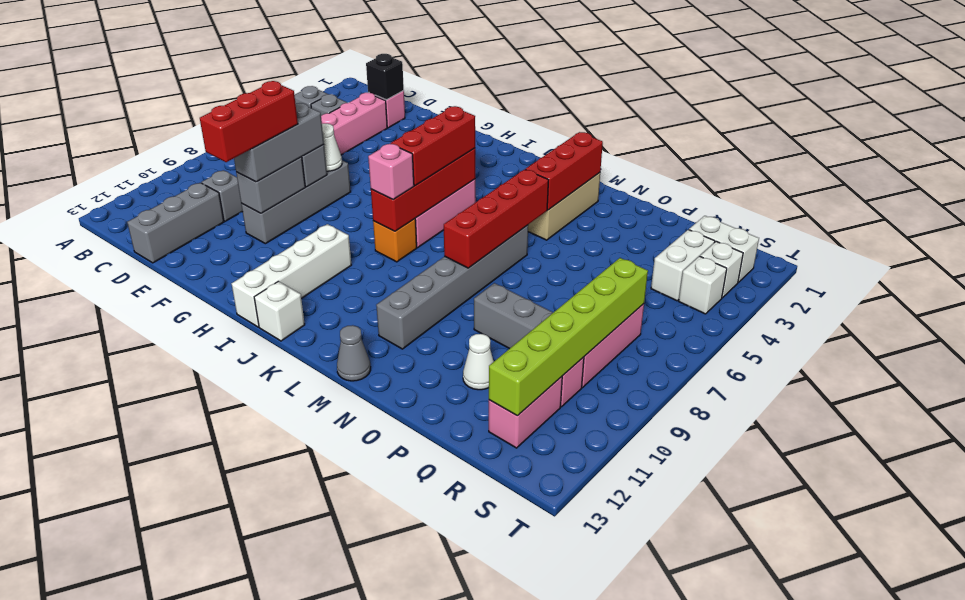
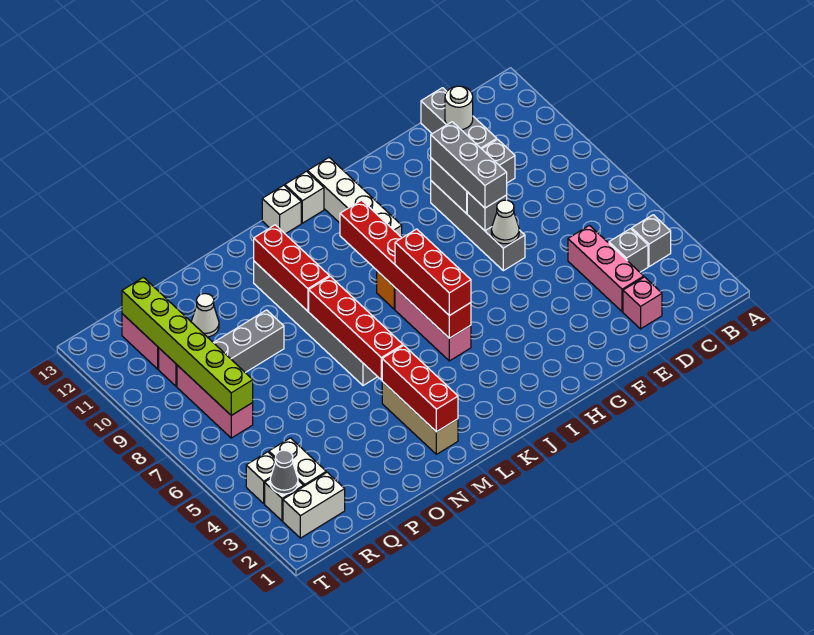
black brick D2 level 2 -> none
none -> white round brick D12 level 2
red brick F9:F11 level 4 -> red brick M9:M11 level 2
red brick J5:J8 level 2 -> red brick J5:J10 level 2
pink brick J8 level 3 -> none
none -> white brick K13 level 1
grey cone M13 level 1 -> grey cone S3 level 2

